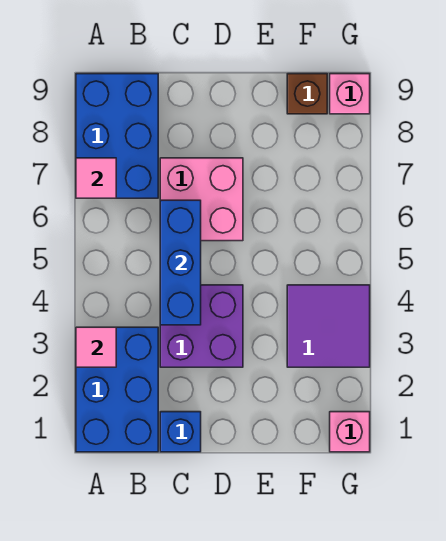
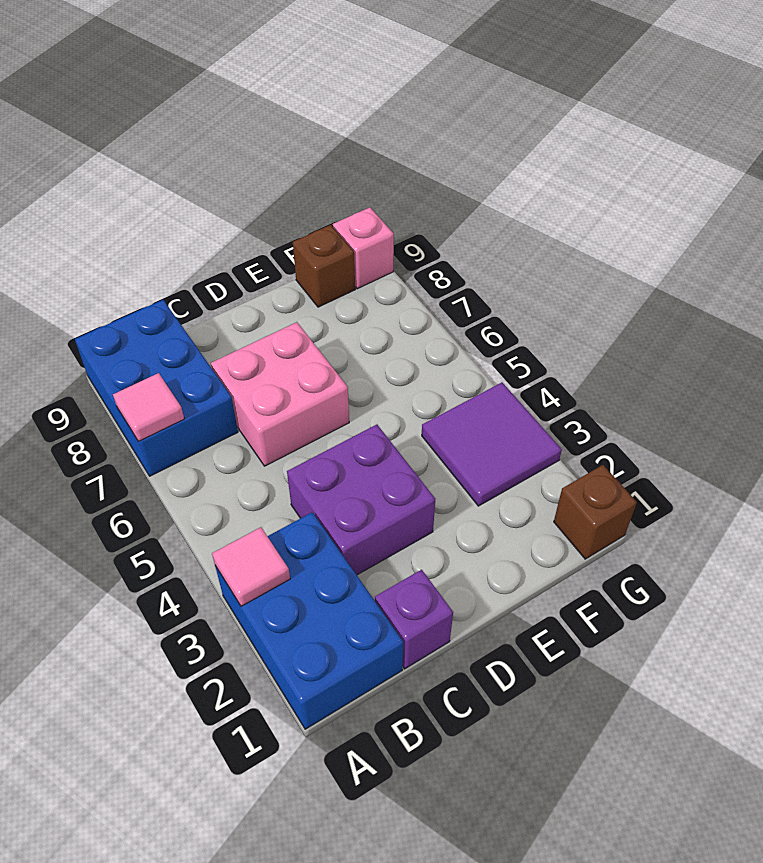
blue brick C1 level 1 -> purple brick C1 level 1
blue brick C4:C6 level 2 -> none
pink brick G1 level 1 -> brown brick G1 level 1

